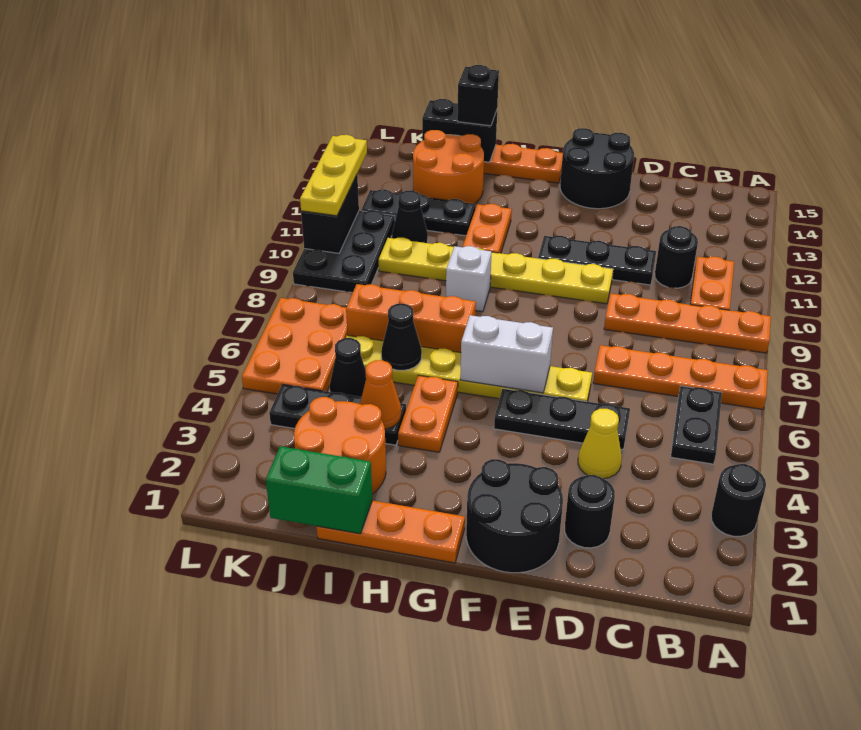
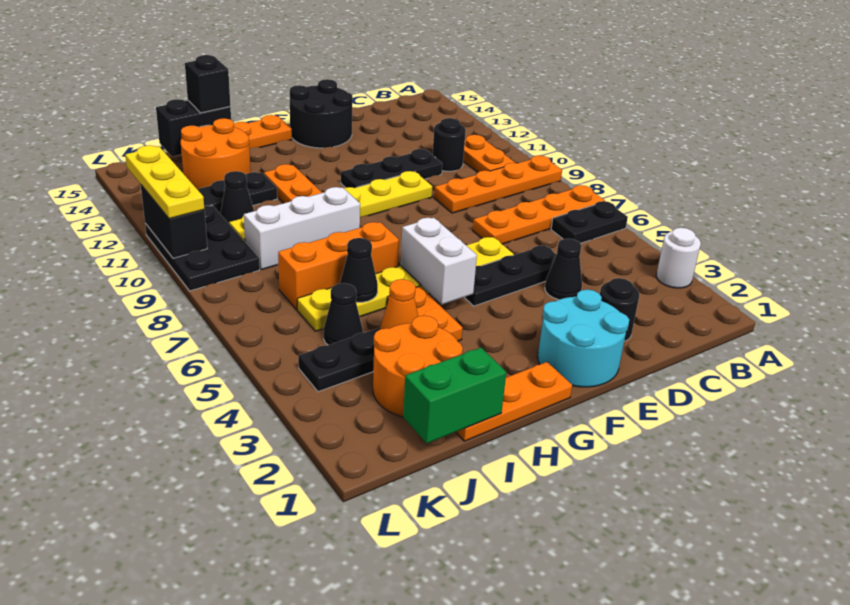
black round brick A3 level 1 -> white round brick A3 level 1
black plate B5:B6 level 1 -> black plate A6:B6 level 1
yellow cone D4 level 1 -> black cone D4 level 1
black round brick E1:F2 level 1 -> cyan round brick E1:F2 level 1
white brick F6:G6 level 2 -> white brick G5:G6 level 2
white brick H9 level 1 -> white brick H9:J9 level 1
orange plate K5:L7 level 1 -> none

